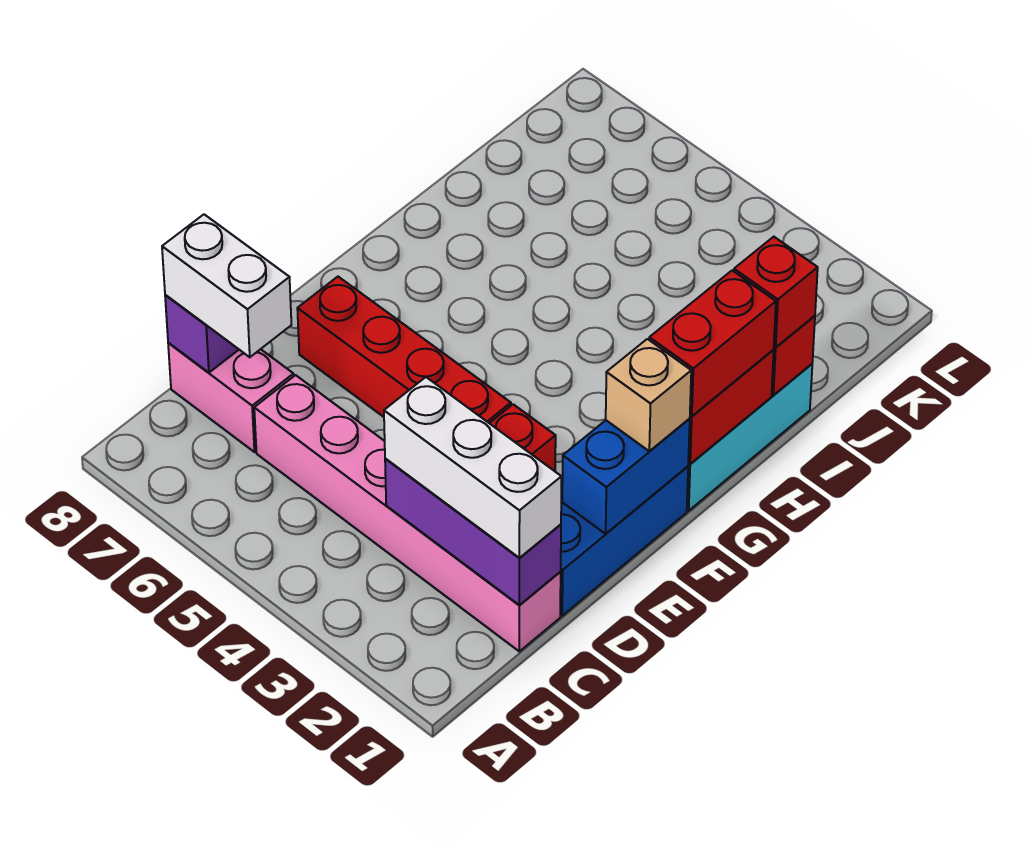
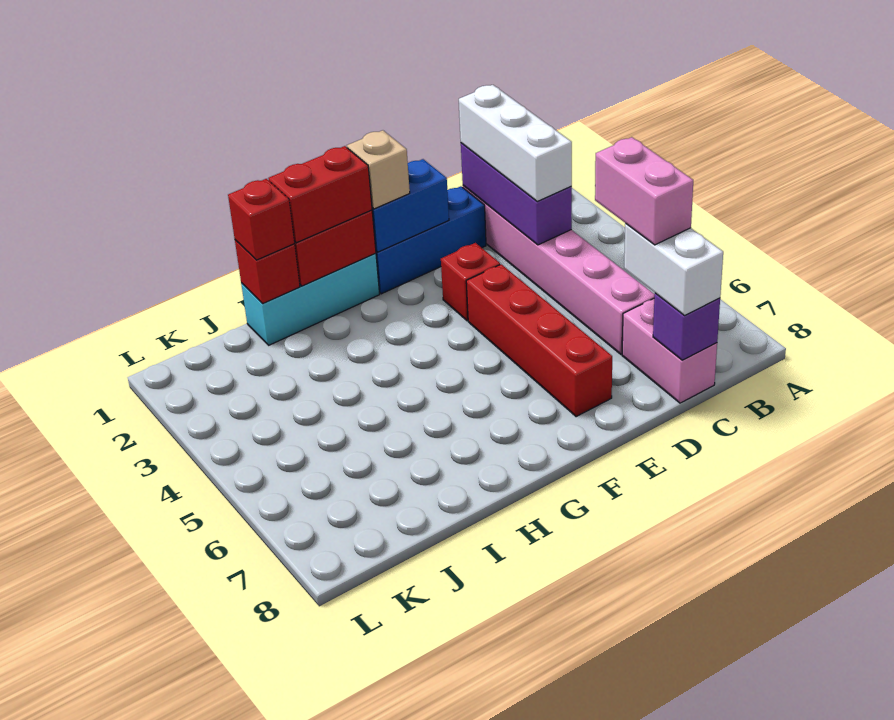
none -> pink brick C6:C7 level 4

